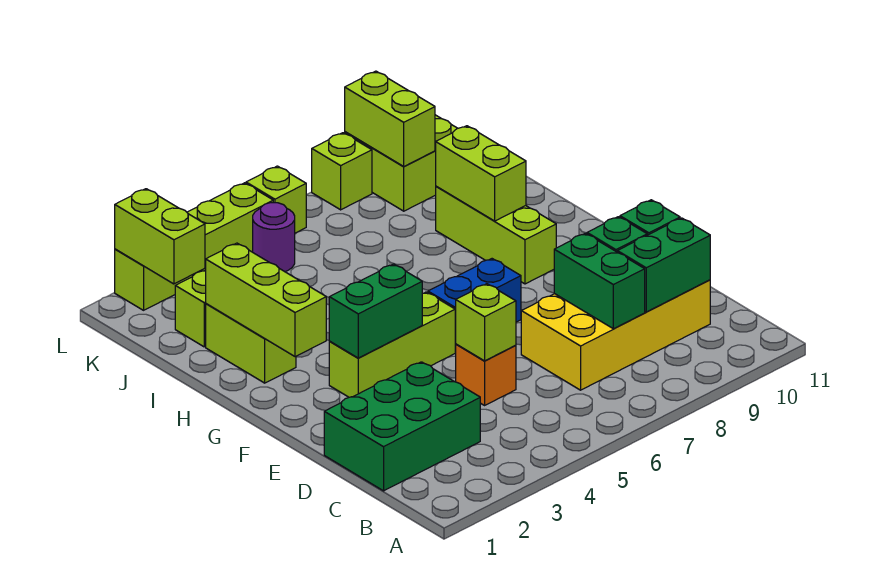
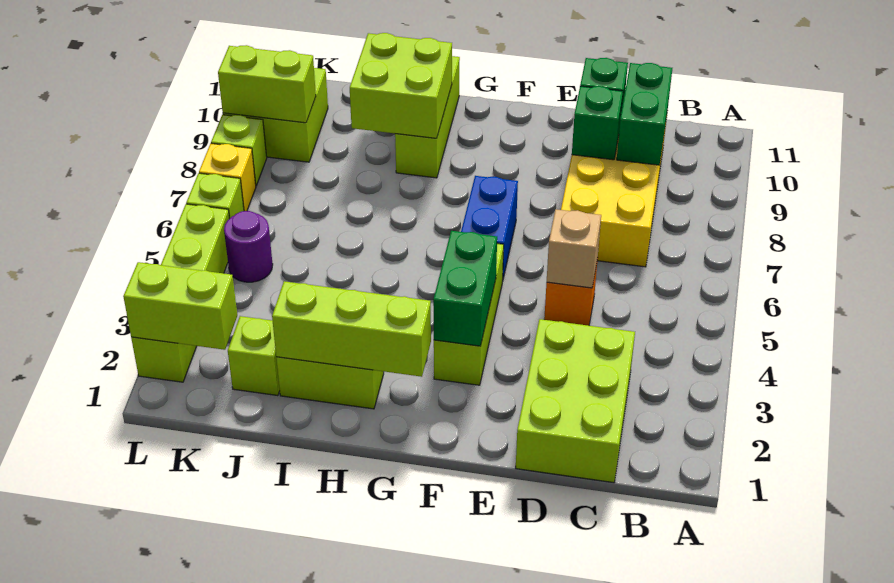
green brick C1:D3 level 1 -> lime brick C1:D3 level 1
green brick C8:D8 level 2 -> none
lime brick D5 level 2 -> tan brick D5 level 2
lime brick G9:I9 level 1 -> lime brick H9:H11 level 1
lime brick H9:I9 level 2 -> lime brick H9:I10 level 2
none -> yellow brick L7 level 1

